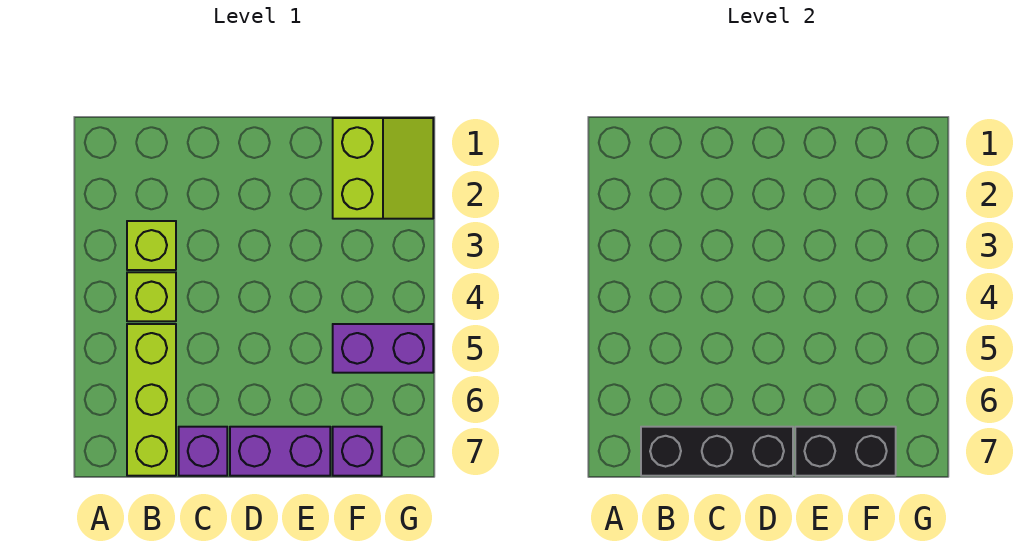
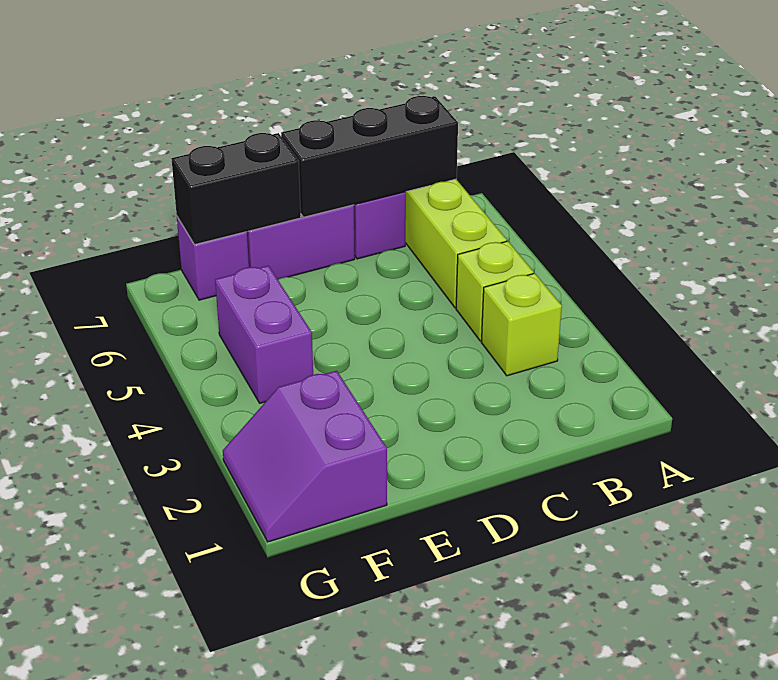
lime slope F1:G2 level 1 top F -> purple slope F1:G2 level 1 top F
purple brick F5:G5 level 1 -> purple brick F4:F5 level 1

